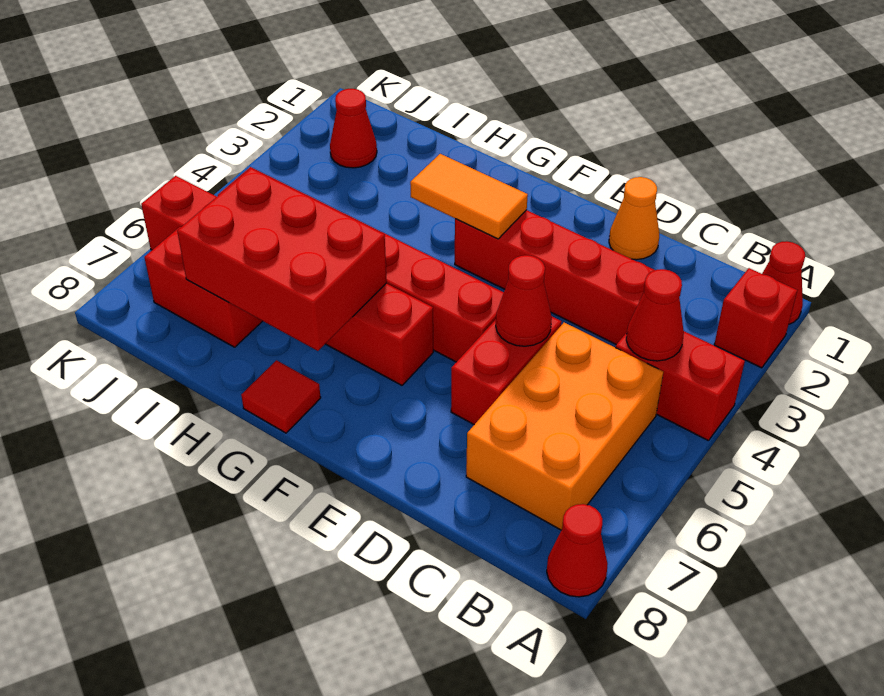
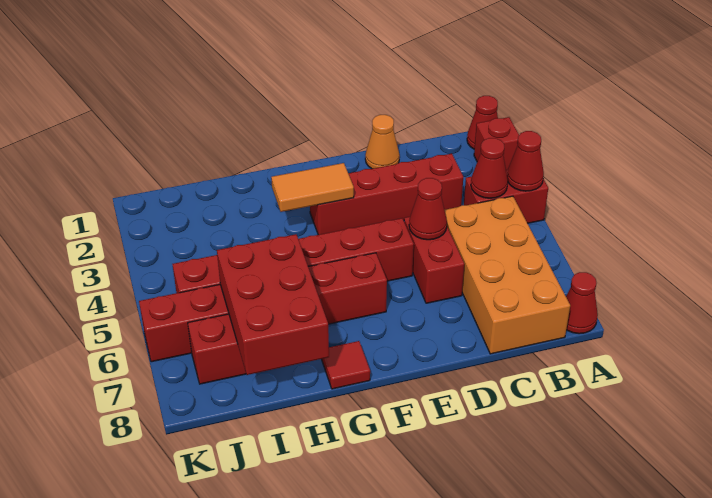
orange brick B5:C7 level 1 -> orange brick B5:C8 level 1
red brick G6:I7 level 2 -> red brick H6:I8 level 2
red cone J2 level 1 -> red cone A4 level 2

